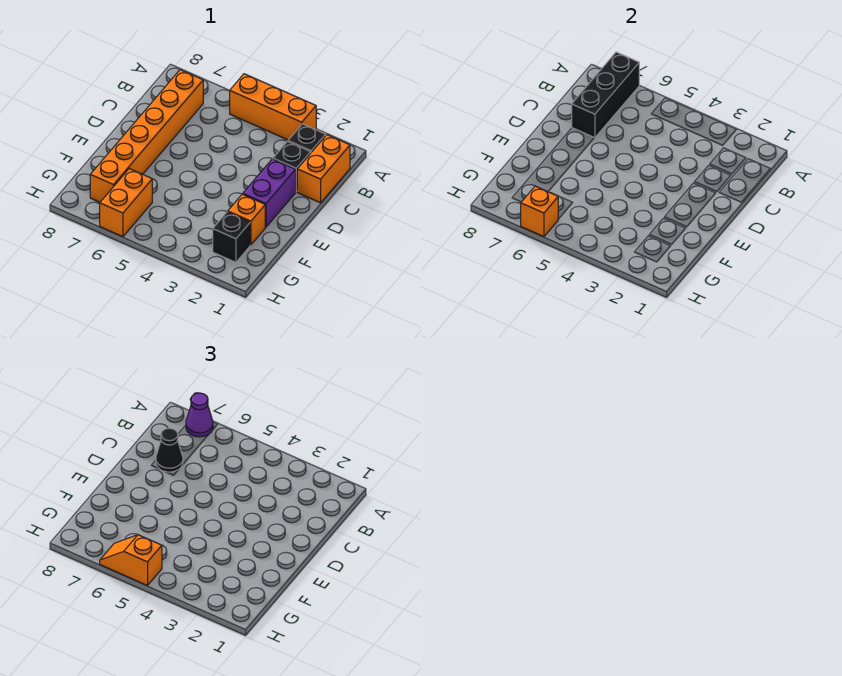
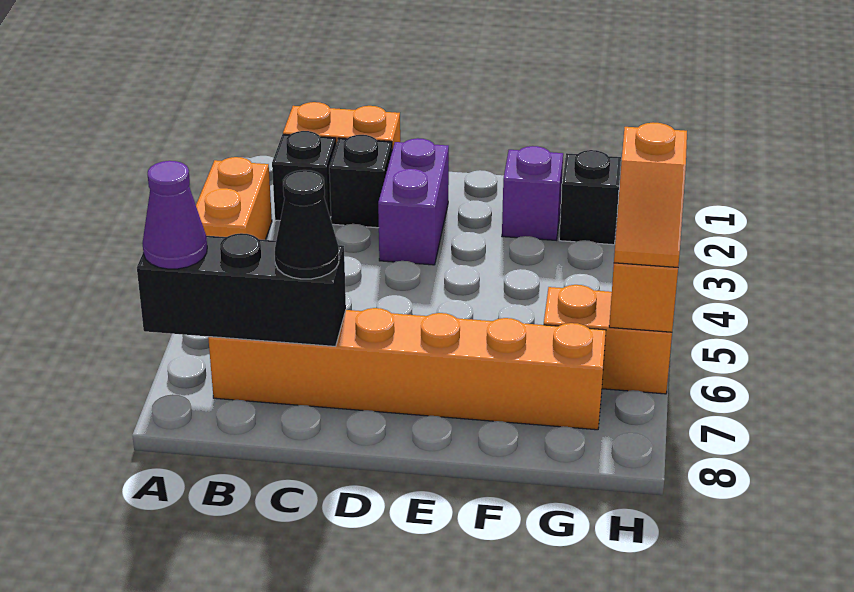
orange brick A3:A5 level 1 -> orange brick A3:A4 level 1
purple brick D2:E2 level 1 -> purple brick D2:D3 level 1
orange brick F2 level 1 -> purple brick F2 level 1

